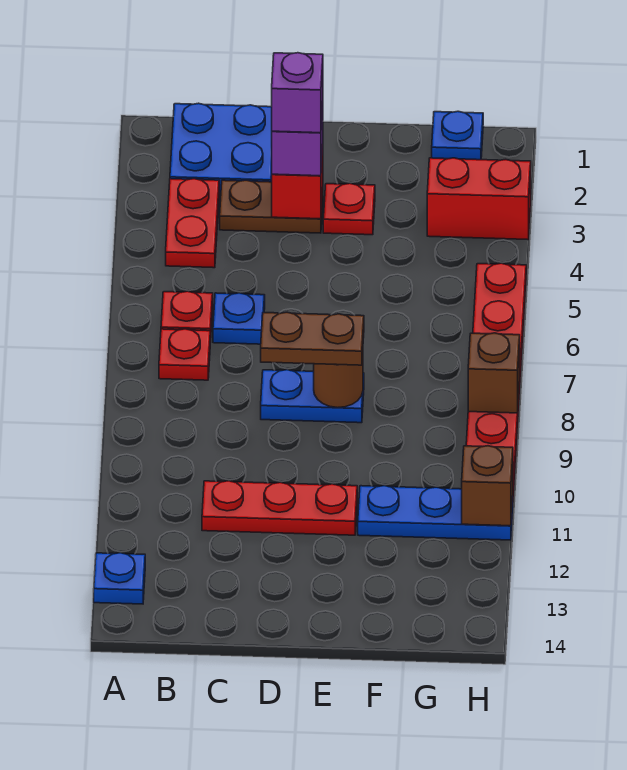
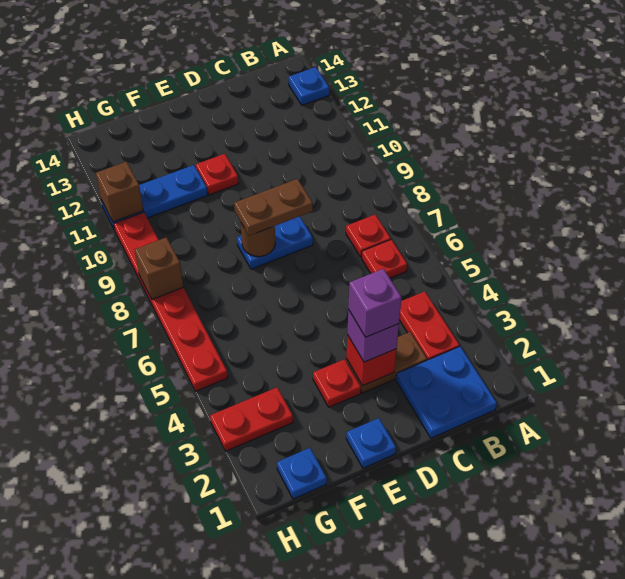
blue plate C6 level 1 -> blue plate E1 level 1
red plate C11:E11 level 1 -> red plate E11 level 1
red brick G3:H3 level 1 -> red plate G3:H3 level 1

